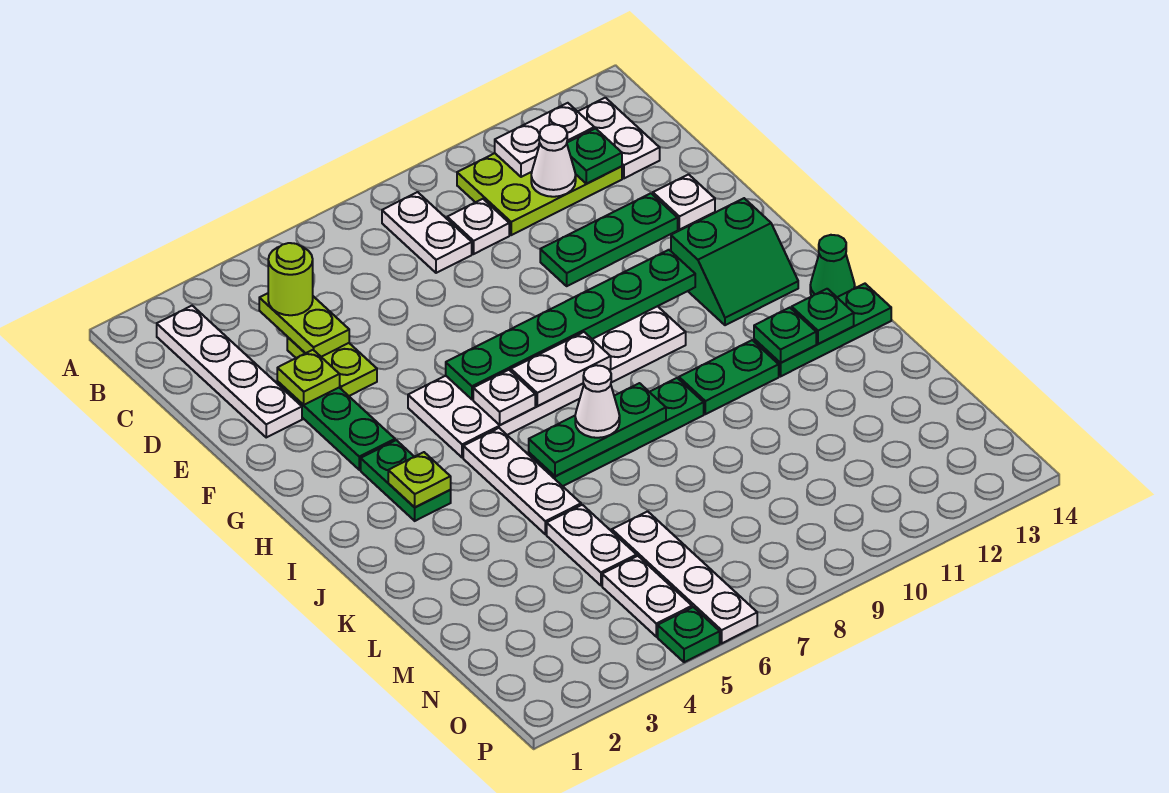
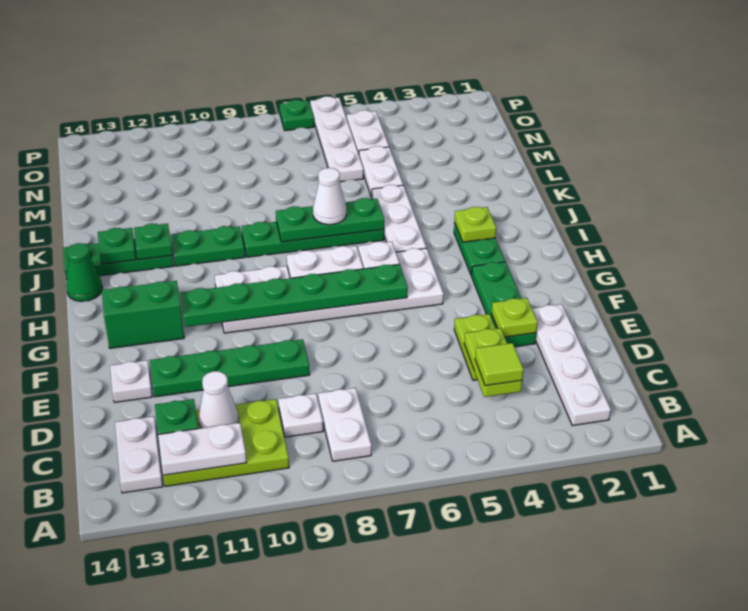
lime round brick C4 level 3 -> lime tile C4 level 3
green plate E10:E12 level 1 -> green plate E9:E12 level 1
green plate P5 level 1 -> green plate P7 level 1

